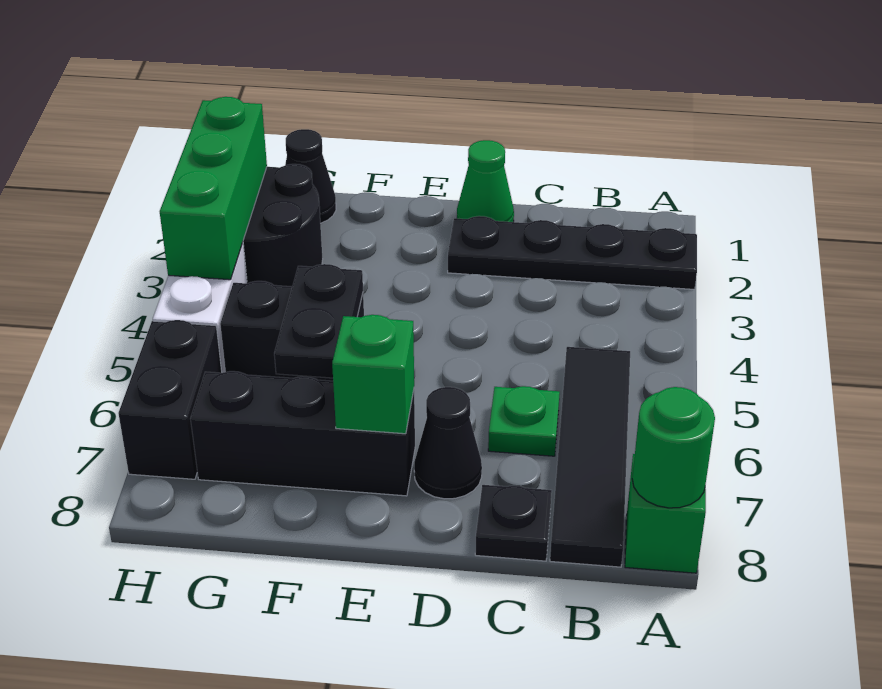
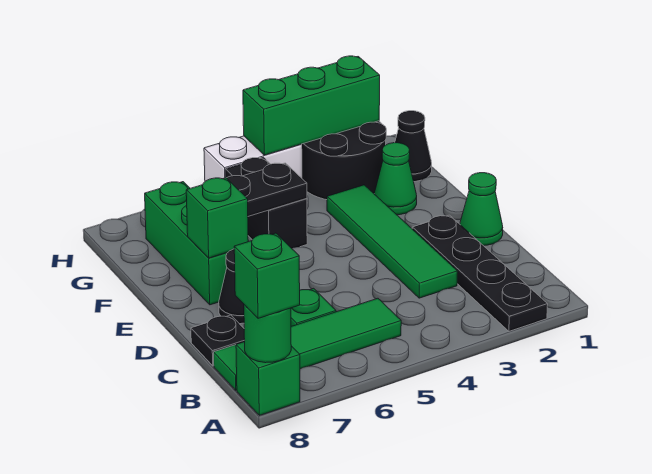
none -> green brick A8 level 3
black tile B5:B8 level 1 -> green tile B5:B8 level 1
none -> green tile C3:F3 level 1
black brick E7:G7 level 1 -> green brick E7:G7 level 1
none -> green cone F2 level 1
black brick H6:H7 level 1 -> none

